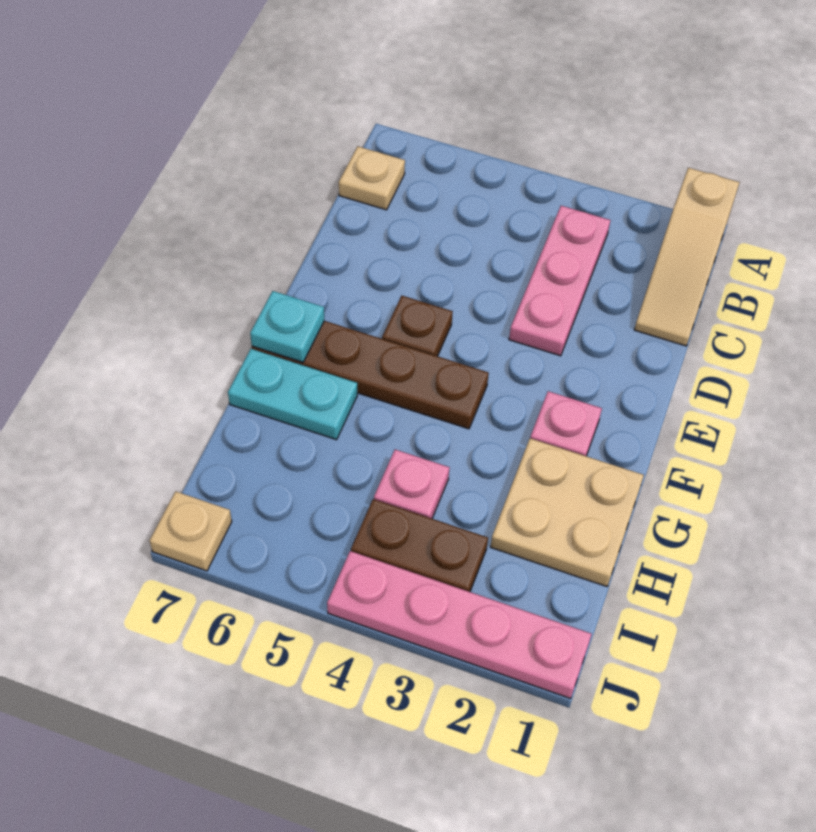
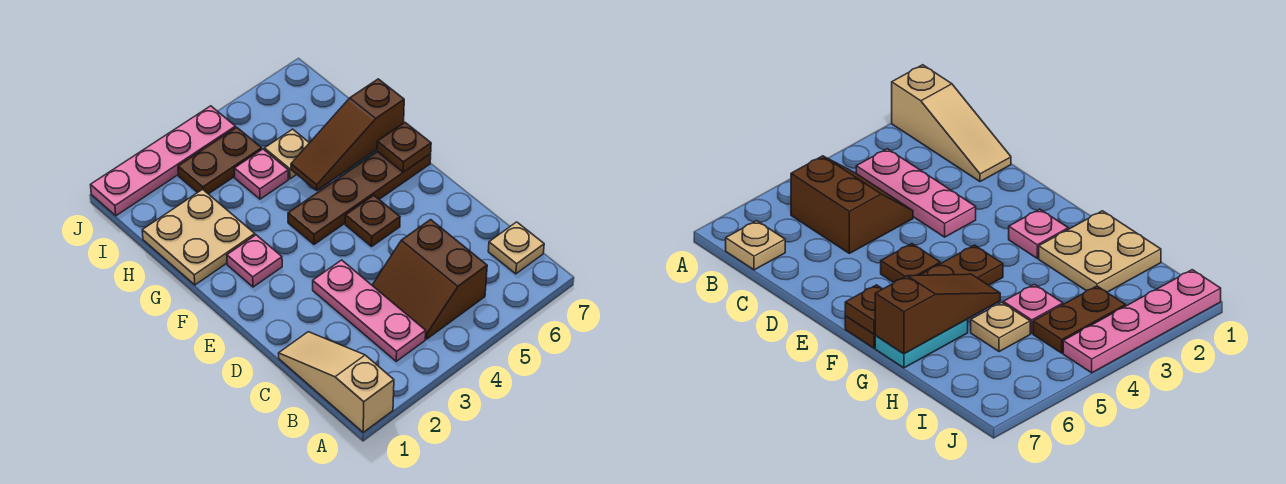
none -> brown slope B4:C5 level 1 top 5
cyan plate F7 level 2 -> brown plate F7 level 2
none -> brown slope G5:G7 level 2 top 7
tan plate J7 level 1 -> tan plate H5 level 1

